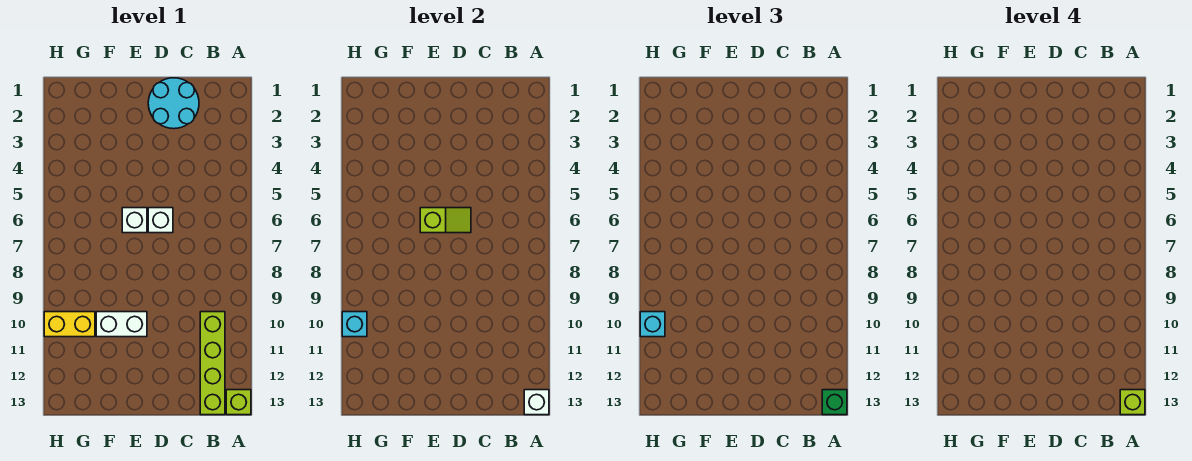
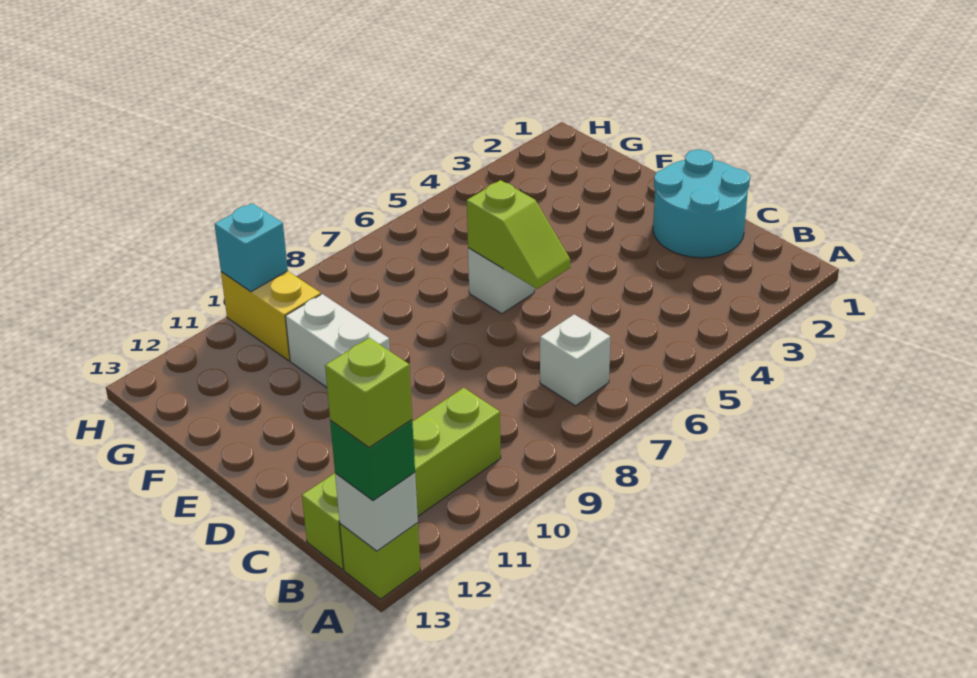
white brick D6 level 1 -> white brick B7 level 1
cyan brick H10 level 3 -> none

